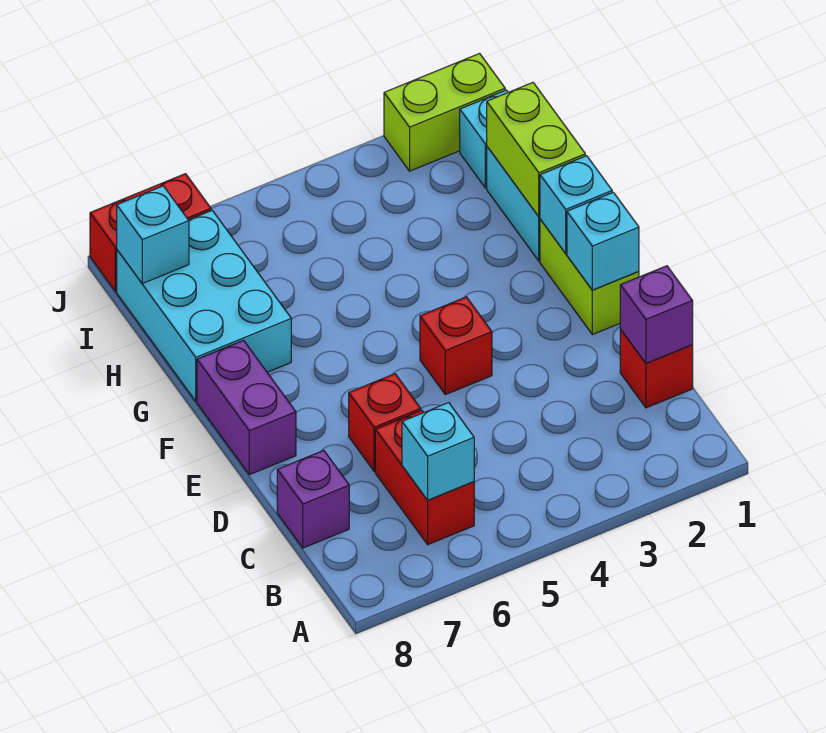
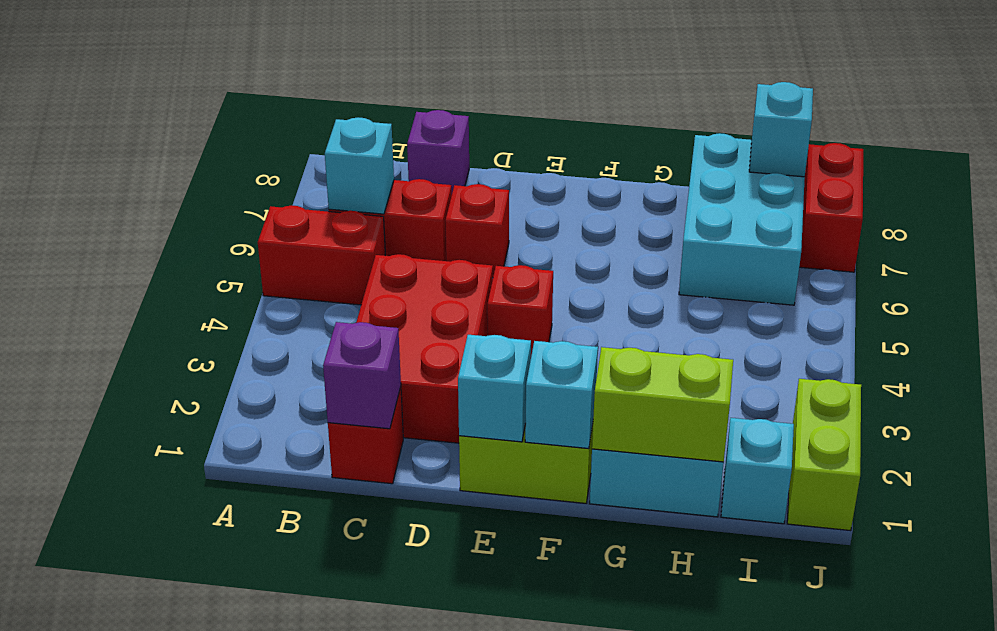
none -> red brick A5:B5 level 1
none -> red brick C2:D4 level 1
purple brick E8:F8 level 1 -> none
cyan brick G7:I8 level 1 -> cyan brick H6:I8 level 1

